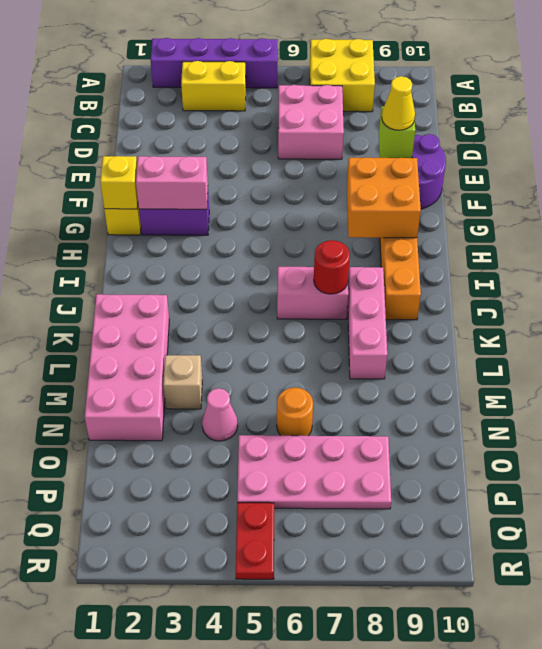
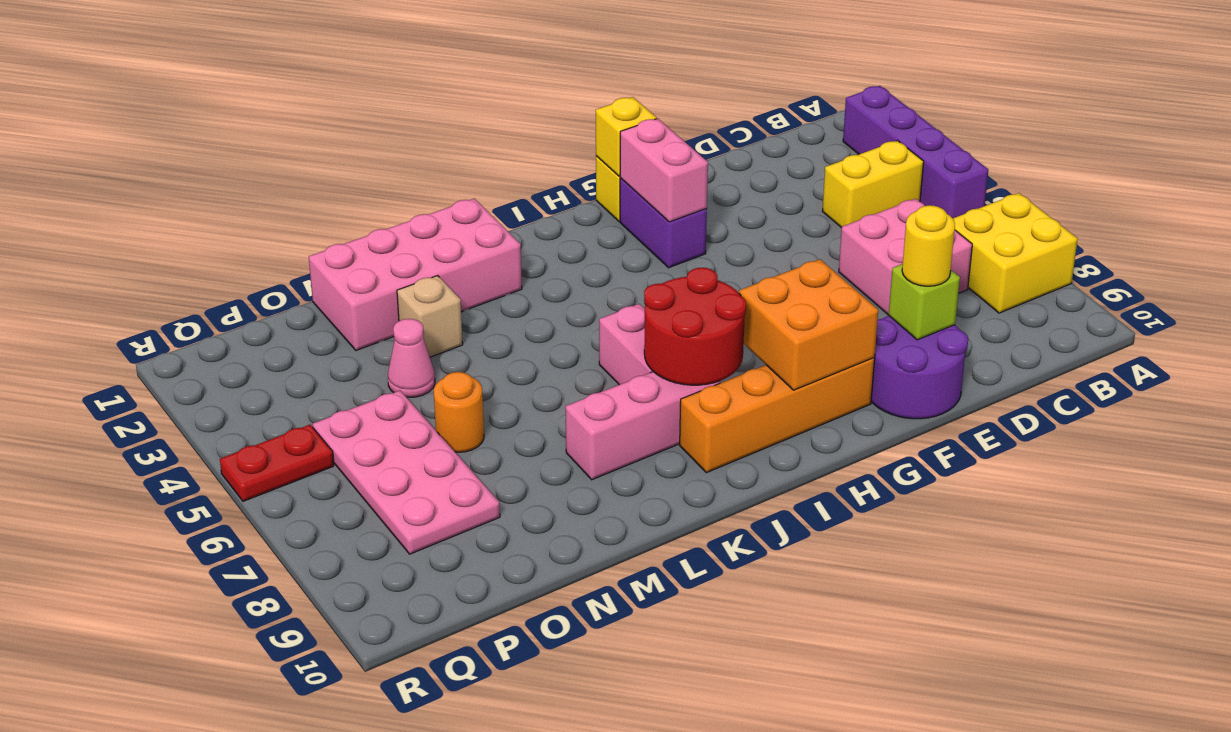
yellow brick B3:B4 level 1 -> yellow brick B4:C4 level 1
yellow cone E9 level 3 -> yellow round brick E9 level 3
red round brick J7 level 2 -> red round brick I7:J8 level 2

